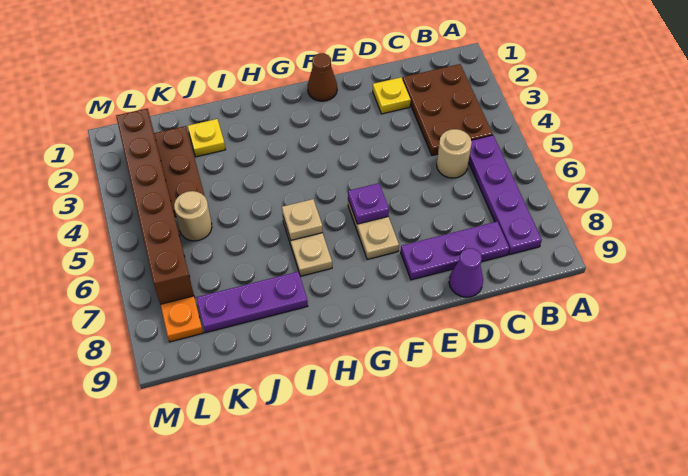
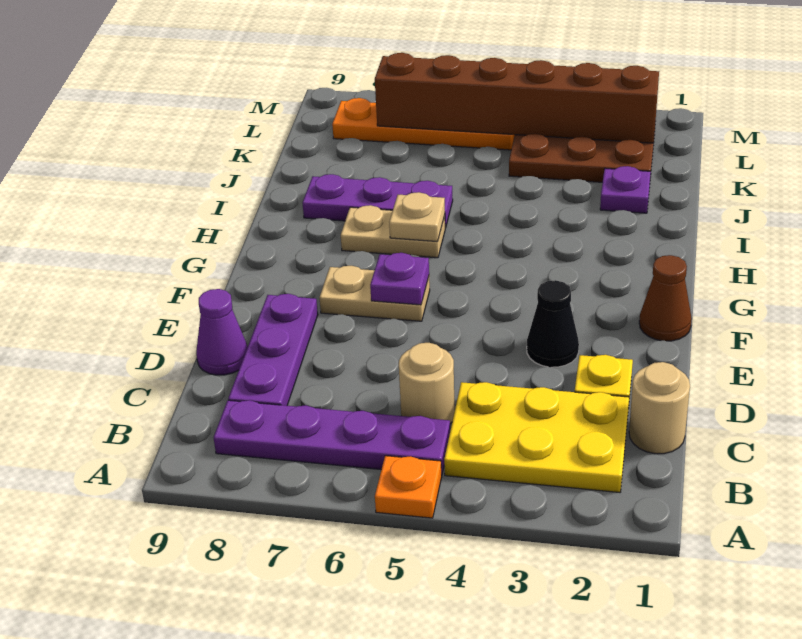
none -> orange plate A5 level 1
brown plate B2:C4 level 1 -> yellow plate B2:C4 level 1
none -> black cone E3 level 1
purple plate I8:K8 level 1 -> purple plate I6:I8 level 1
yellow plate J2 level 1 -> purple plate J2 level 1
tan round brick K5 level 1 -> tan round brick C1 level 1

